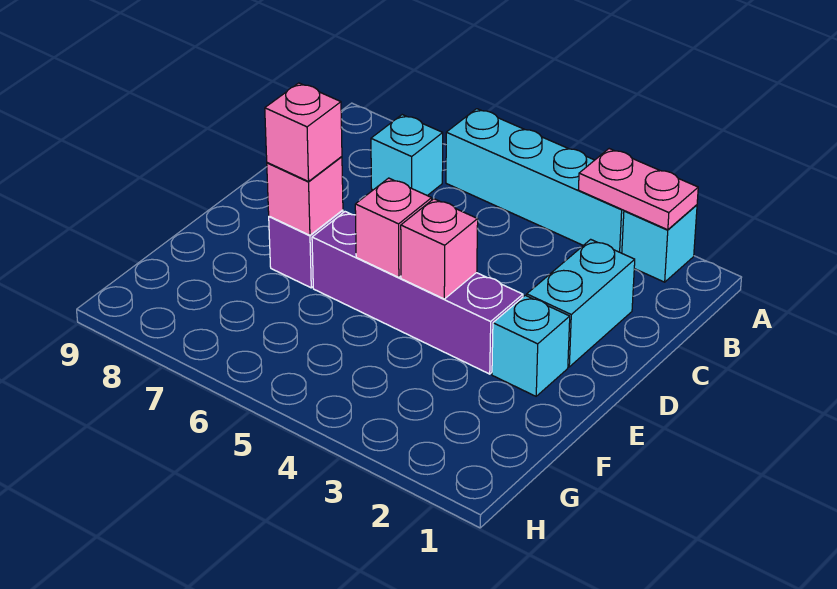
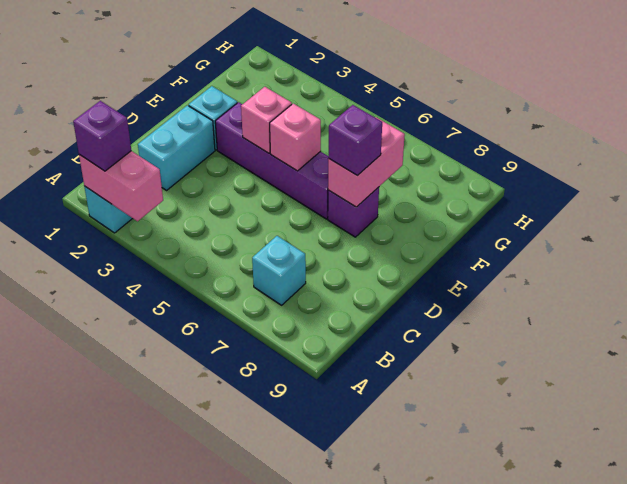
pink plate A2:A3 level 2 -> pink brick A2:A3 level 2
none -> purple brick A2 level 3
cyan brick A3:A6 level 1 -> none
pink brick E7 level 2 -> pink brick E7:F7 level 2
pink brick E7 level 3 -> purple brick E7 level 3

